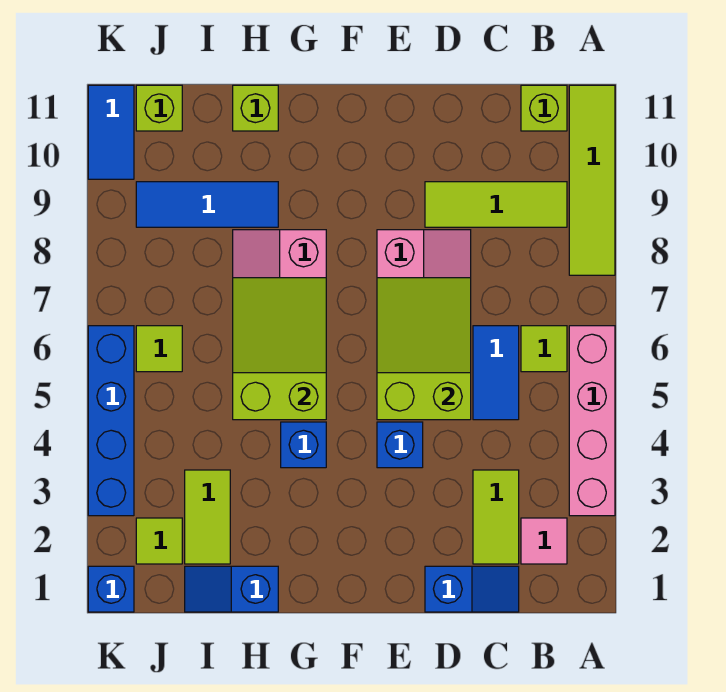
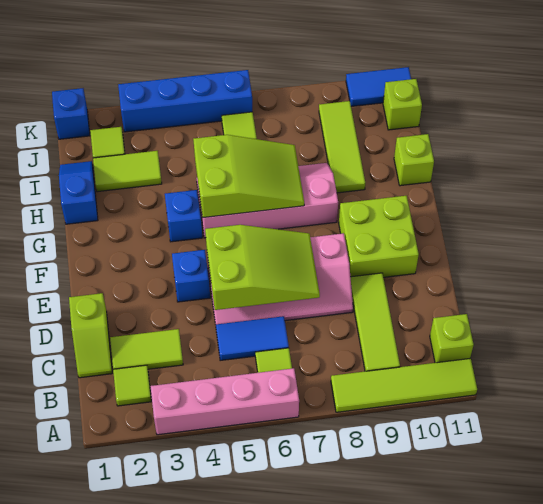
pink tile B2 level 1 -> lime tile B2 level 1
blue slope C1:D1 level 1 top D -> lime slope C1:D1 level 1 top D
none -> lime brick E9:F10 level 1
blue tile H9:J9 level 1 -> lime tile H9:J9 level 1

